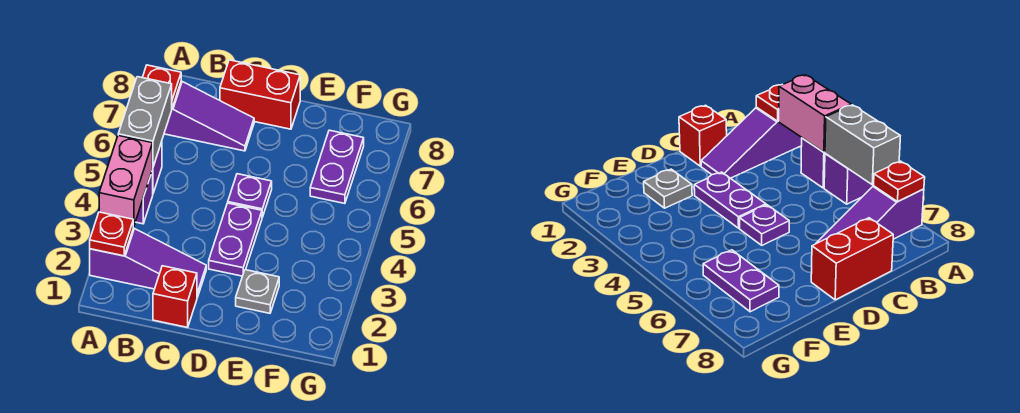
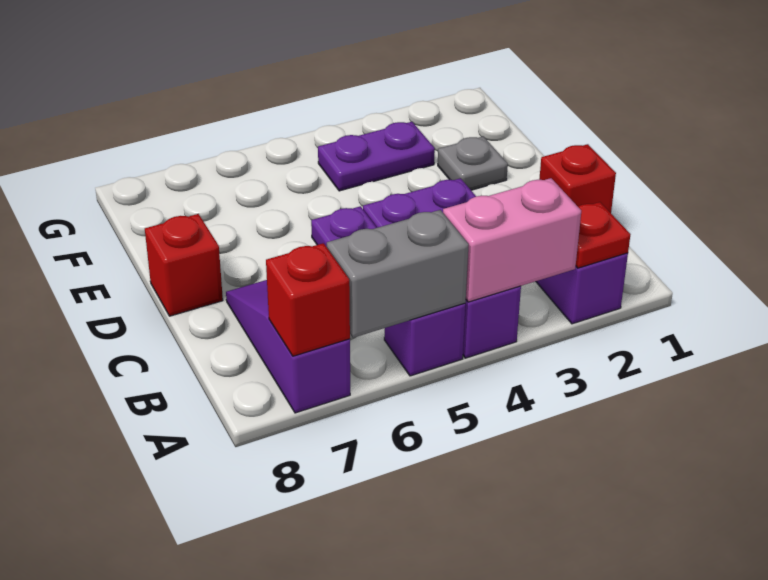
red plate A7 level 2 -> red brick A7 level 2
red brick C8:D8 level 1 -> red brick D8 level 1
purple plate F6:F7 level 1 -> purple plate F3:F4 level 1

